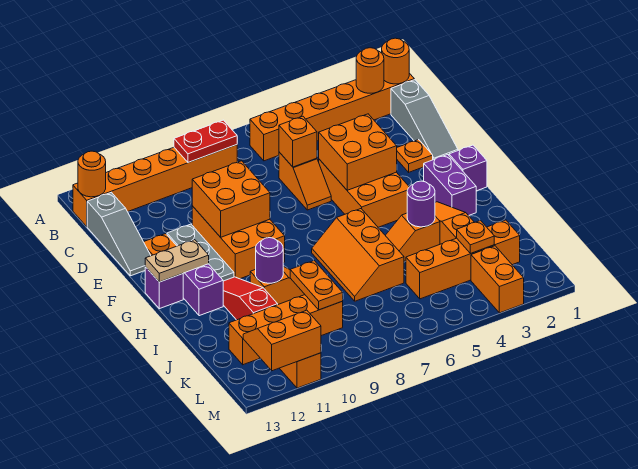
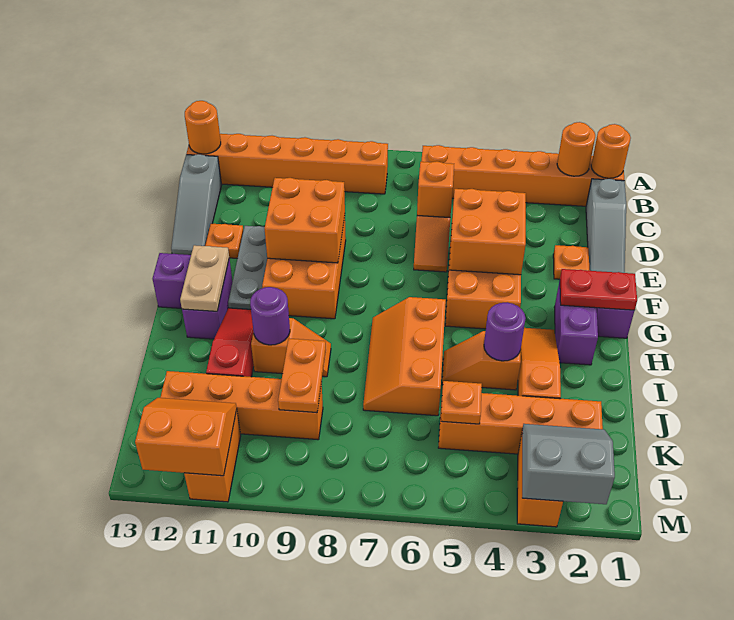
red plate B8:B9 level 2 -> red plate G1:G2 level 2
tan plate G12:G13 level 2 -> tan plate G12:H12 level 2
orange plate K3 level 2 -> orange plate K5 level 2
none -> grey slope L2:M3 level 2 top M

